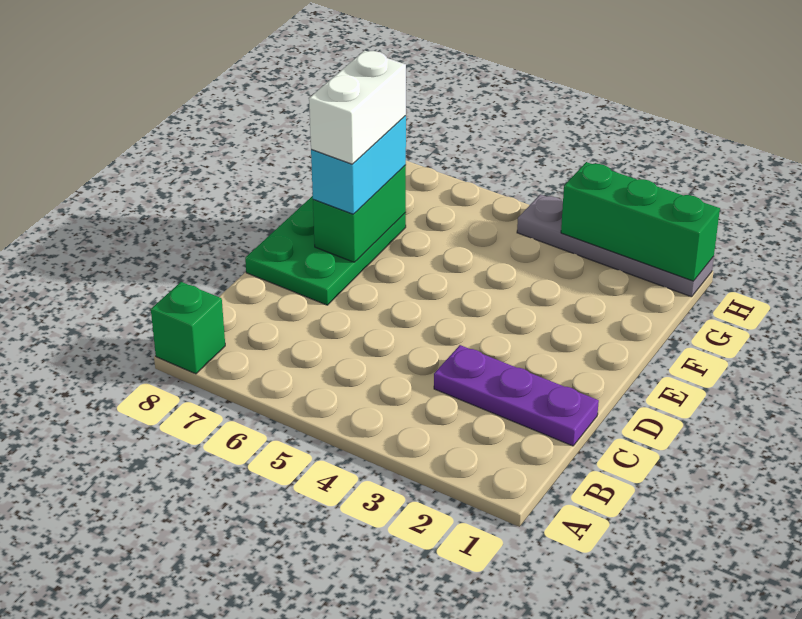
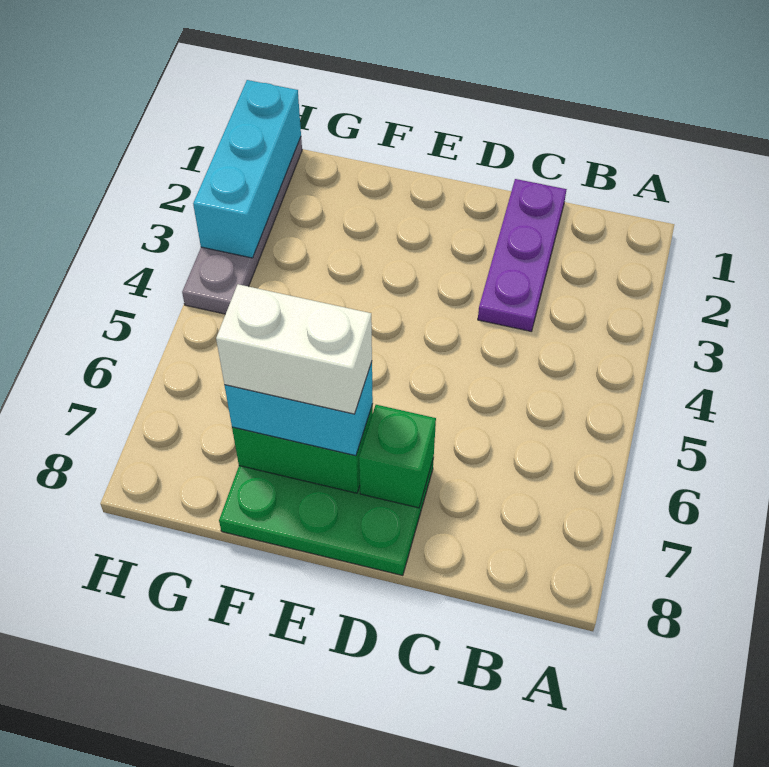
green brick A8 level 1 -> green brick D7 level 2
green brick H1:H3 level 2 -> cyan brick H1:H3 level 2

